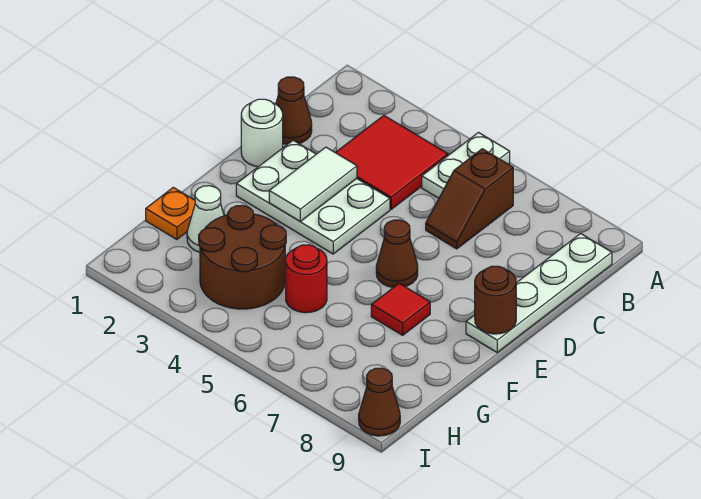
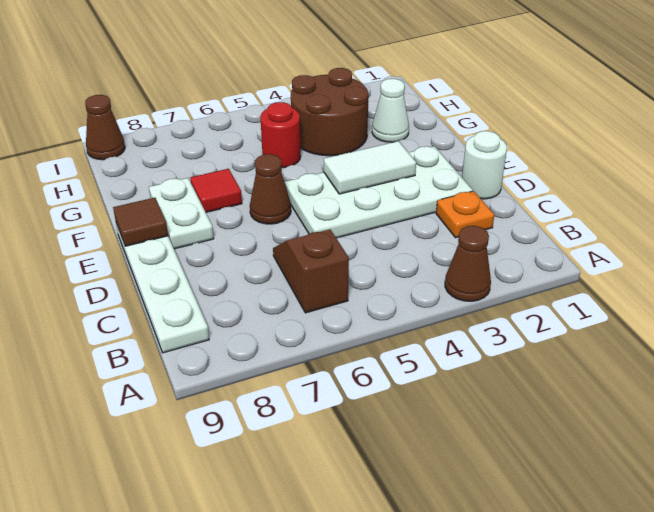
white plate A5:B5 level 1 -> white plate E8:F8 level 1
red tile B3:C4 level 1 -> none
brown cone C1 level 1 -> brown cone A3 level 1
white plate D2:E4 level 1 -> white plate D2:E5 level 1
white tile D3:E3 level 2 -> white tile E3:E4 level 2
brown round brick E9 level 2 -> brown tile E9 level 2
orange plate G1 level 1 -> orange plate C2 level 1

